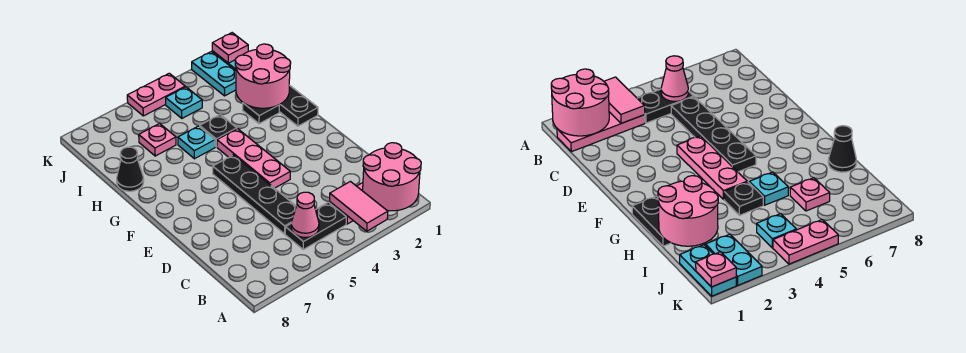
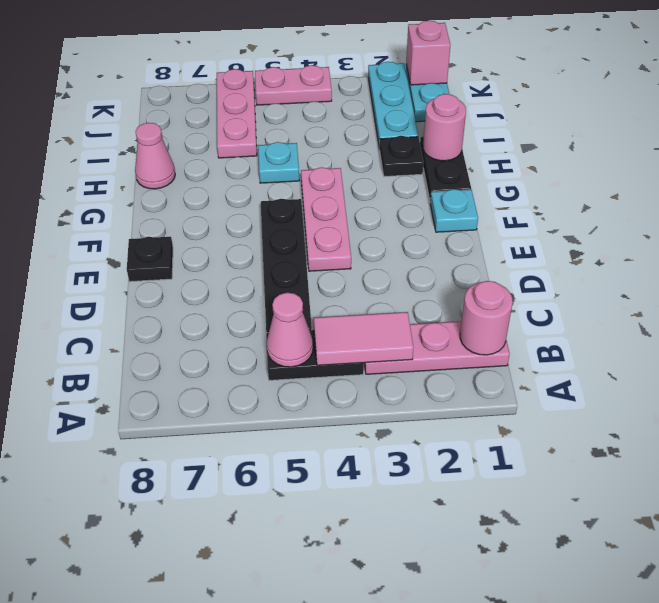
pink round brick A1:B2 level 2 -> pink round brick B1 level 2
pink tile A3:B3 level 2 -> pink tile B3:B4 level 2
pink round brick H1:I2 level 2 -> pink round brick H1 level 2
black plate H4 level 1 -> black plate E8 level 1
black cone H8 level 1 -> pink cone H8 level 1
pink plate I6 level 1 -> pink plate I6:K6 level 1
cyan plate J2:K2 level 1 -> cyan plate I2:K2 level 1
cyan plate J4 level 1 -> cyan plate F1 level 1
pink plate K1 level 2 -> pink brick K1 level 2

